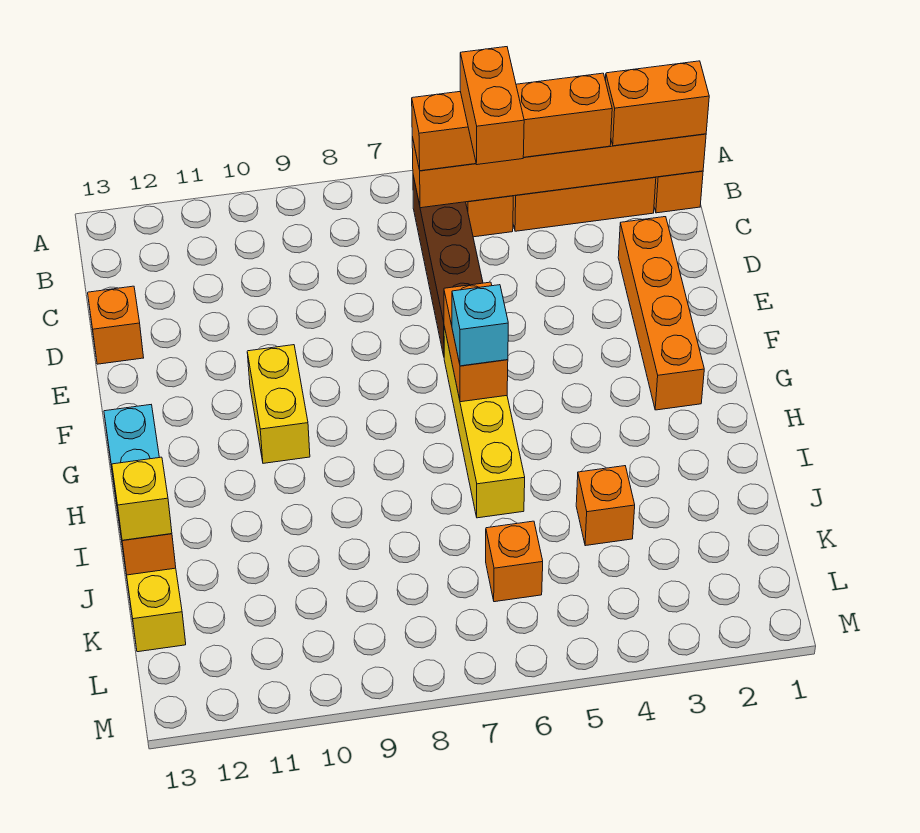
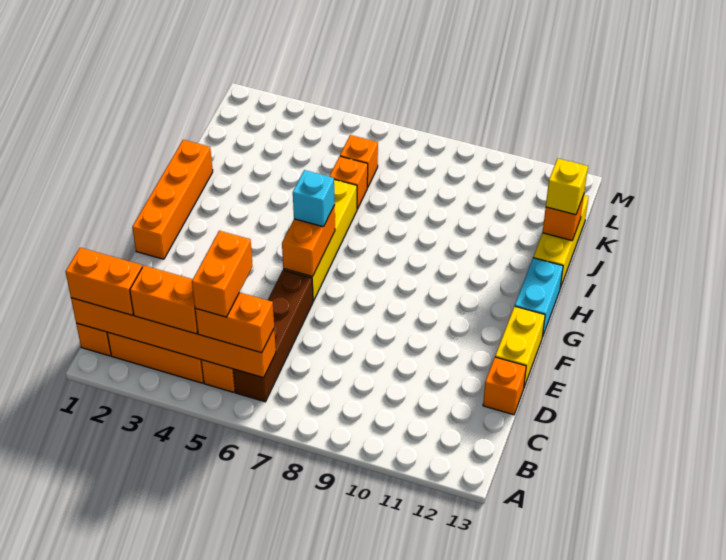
orange brick D2:G2 level 1 -> orange brick F1:I1 level 1
yellow brick F10:G10 level 1 -> yellow brick E13:F13 level 1
orange brick J4 level 1 -> orange brick J6 level 1

